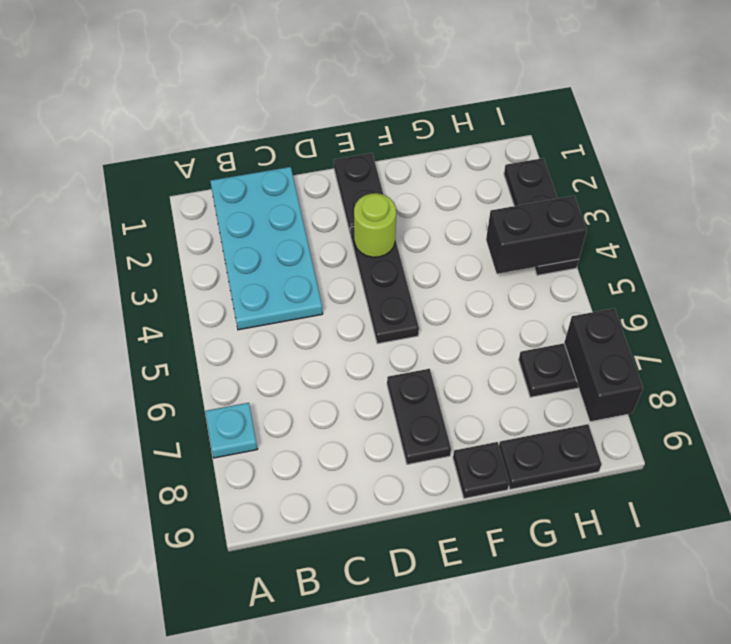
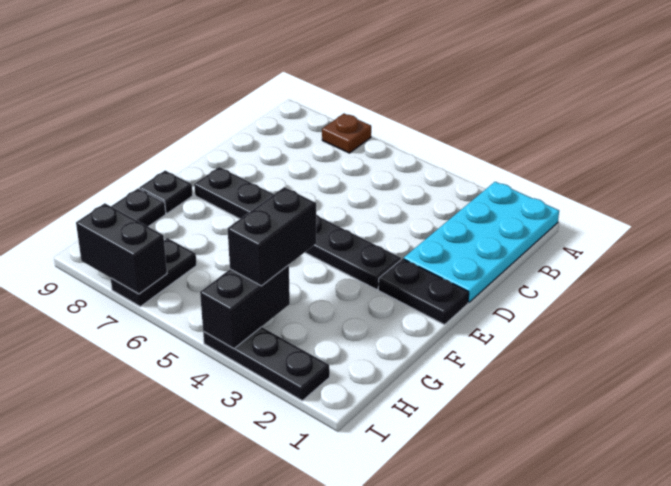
cyan plate A7 level 1 -> brown plate A7 level 1
cyan plate B1:C4 level 1 -> cyan plate A1:D2 level 1
lime round brick E3 level 2 -> none
none -> black brick G4:H4 level 3

